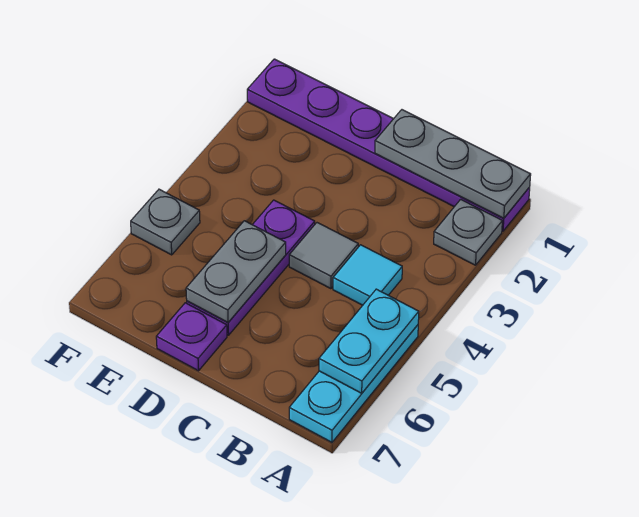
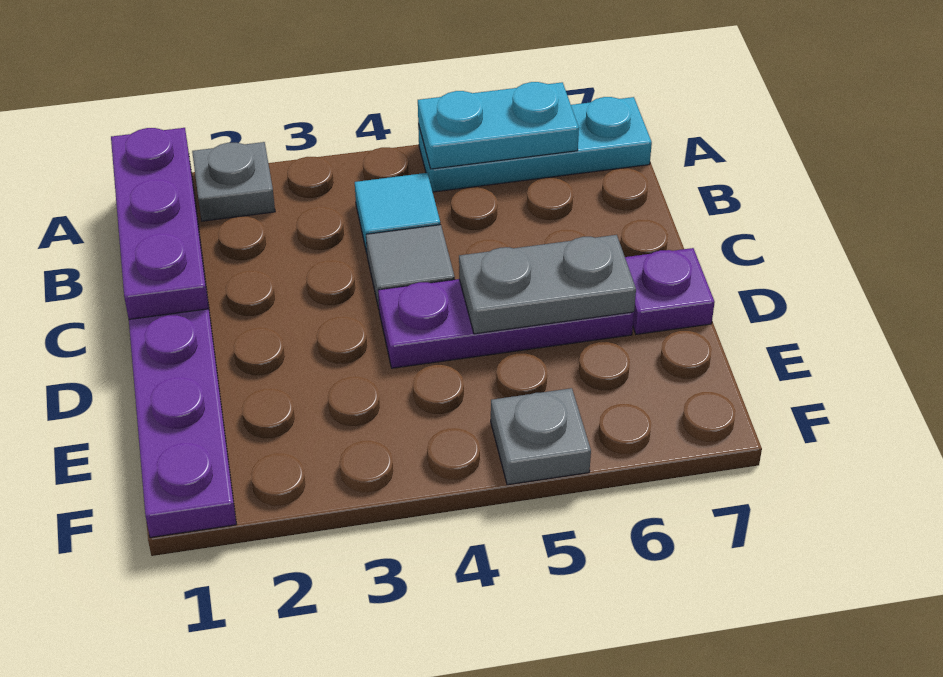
grey plate A1:C1 level 2 -> purple plate A1:C1 level 2

